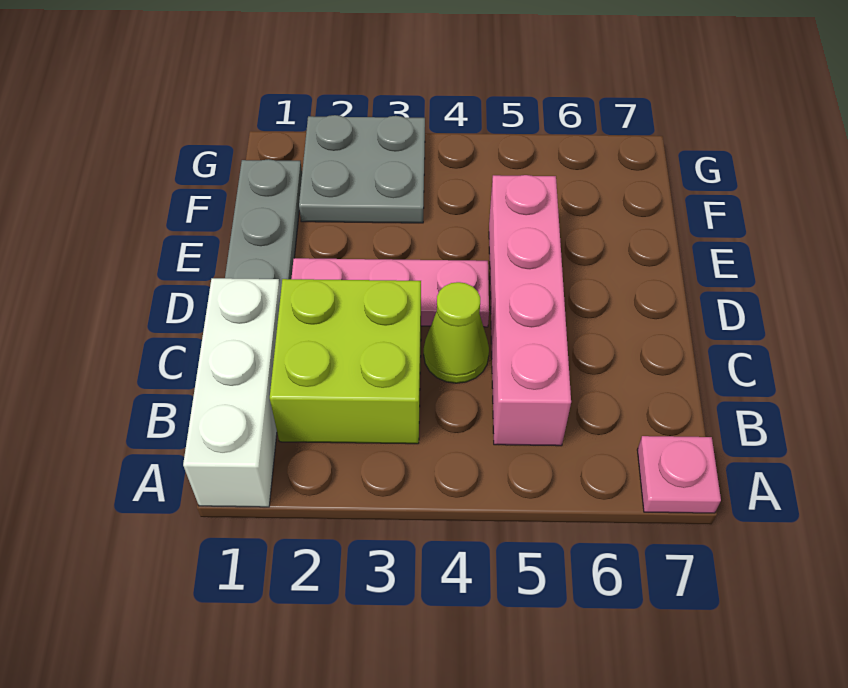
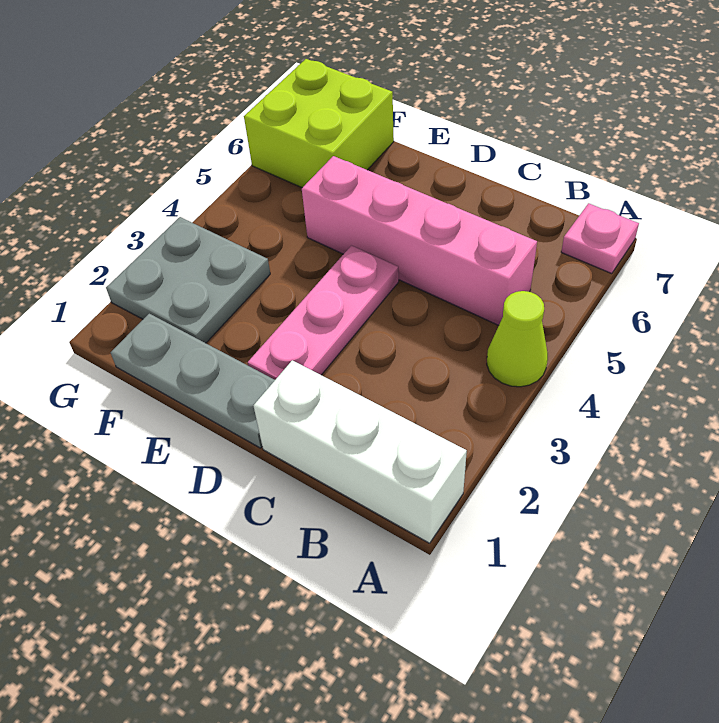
lime brick B2:C3 level 1 -> lime brick F6:G7 level 1
lime cone C4 level 1 -> lime cone A4 level 1

